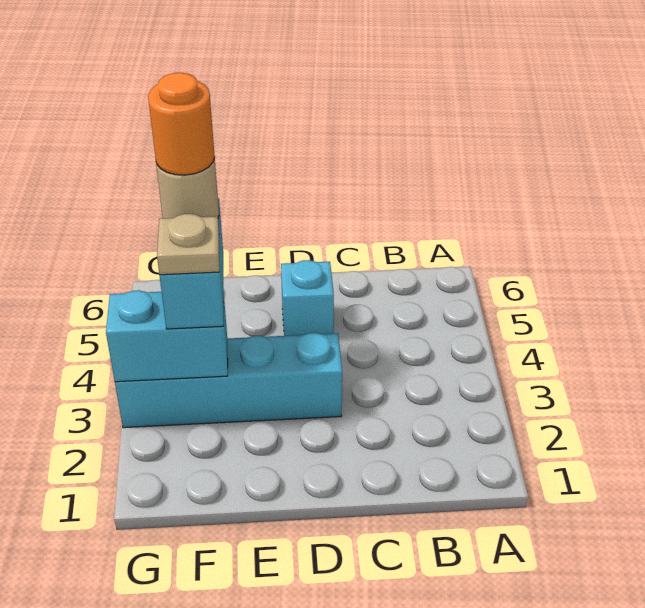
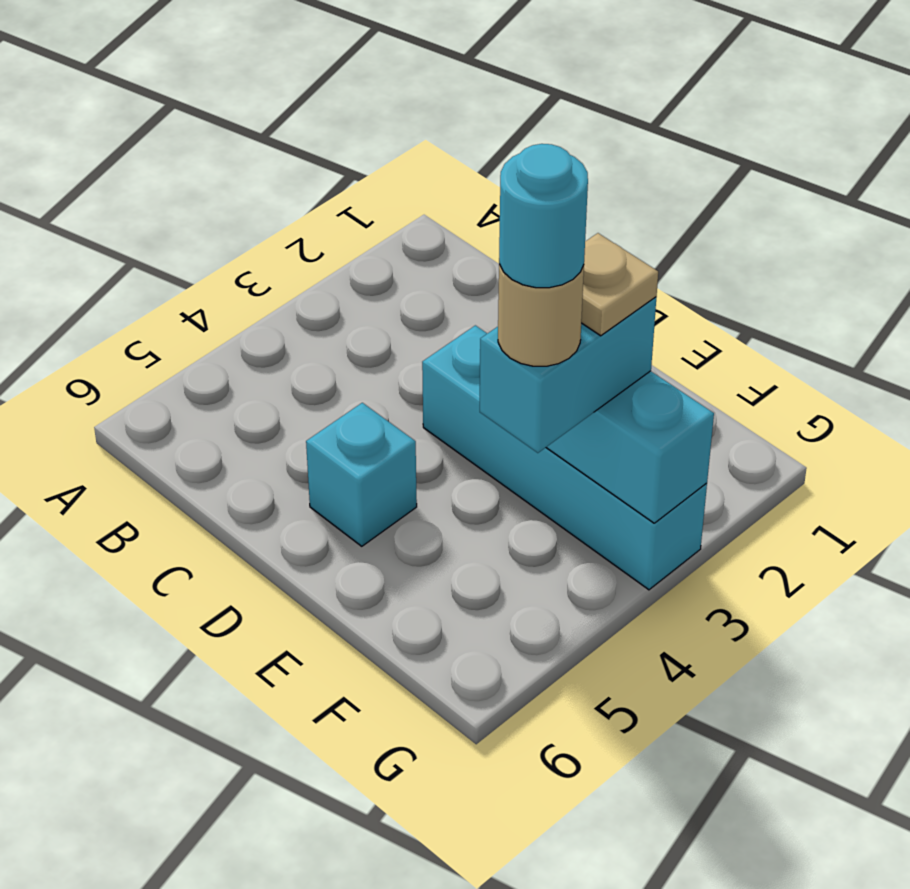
orange round brick F4 level 5 -> cyan round brick F4 level 5

